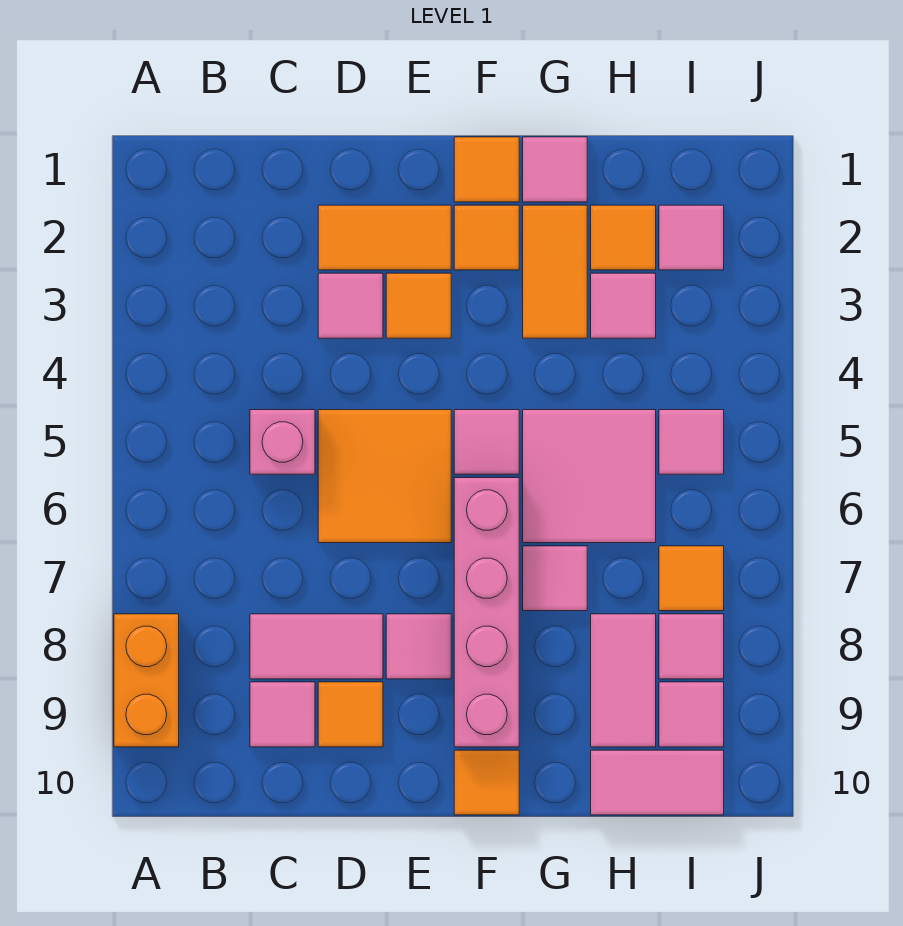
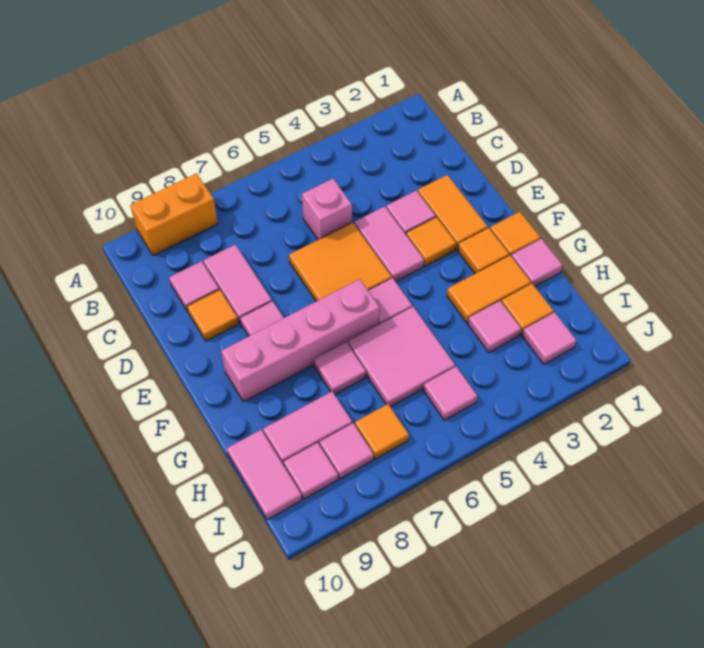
none -> pink tile D4:E4 level 1
orange tile F10 level 1 -> none

